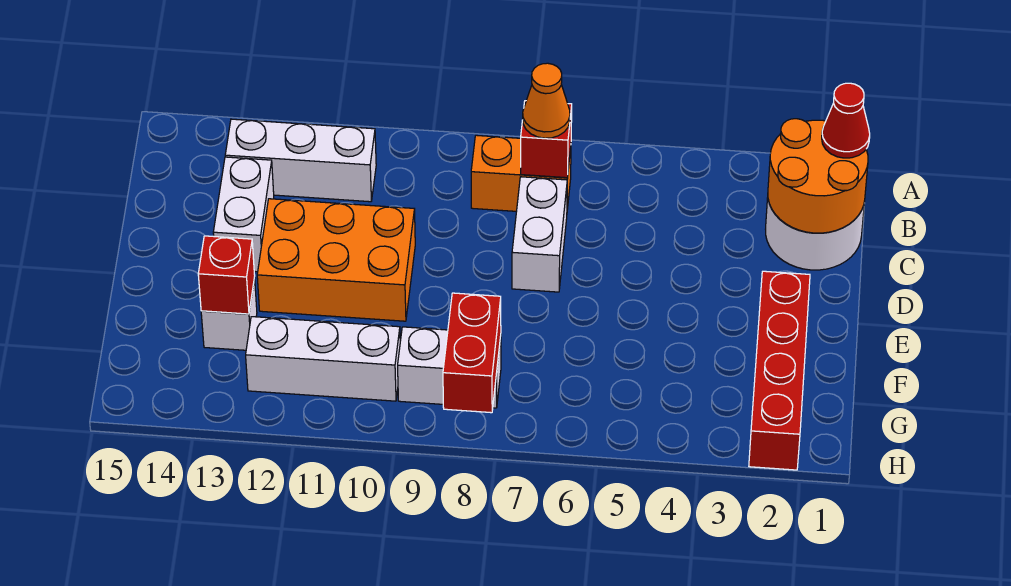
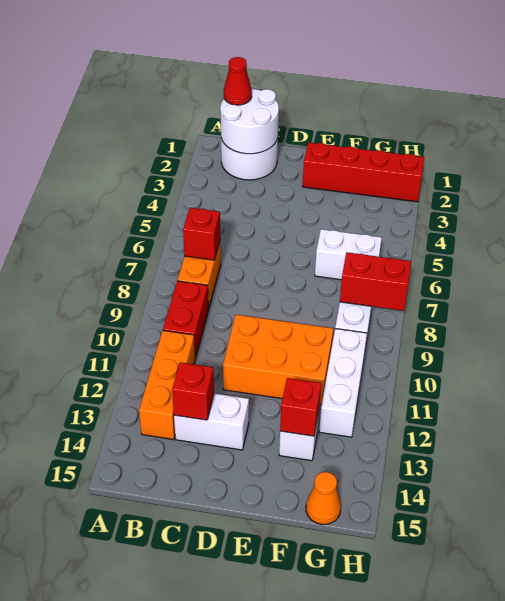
orange round brick B1:C2 level 2 -> white round brick B1:C2 level 2
orange cone B7 level 3 -> orange cone G15 level 1
none -> red brick B9:B10 level 1
white brick B11:B13 level 1 -> orange brick B11:B13 level 1
white brick C7:D7 level 1 -> white brick F6:G6 level 1
none -> red brick C13 level 2
orange brick D10:E12 level 1 -> orange brick D10:F11 level 1

